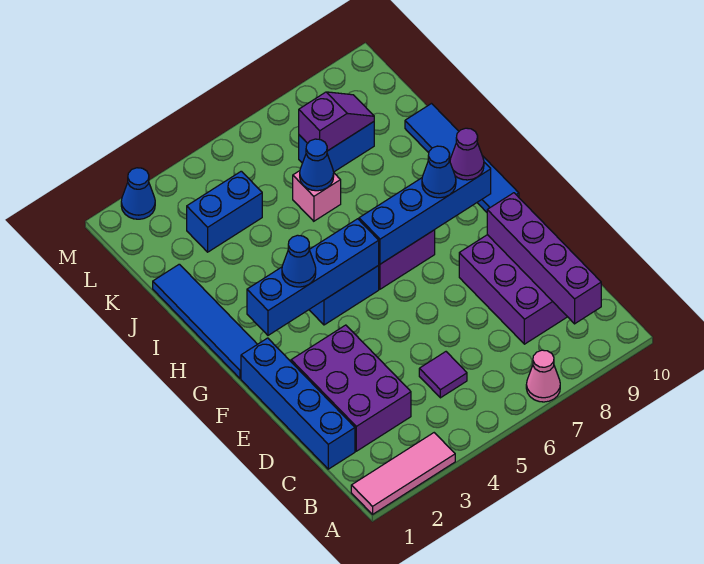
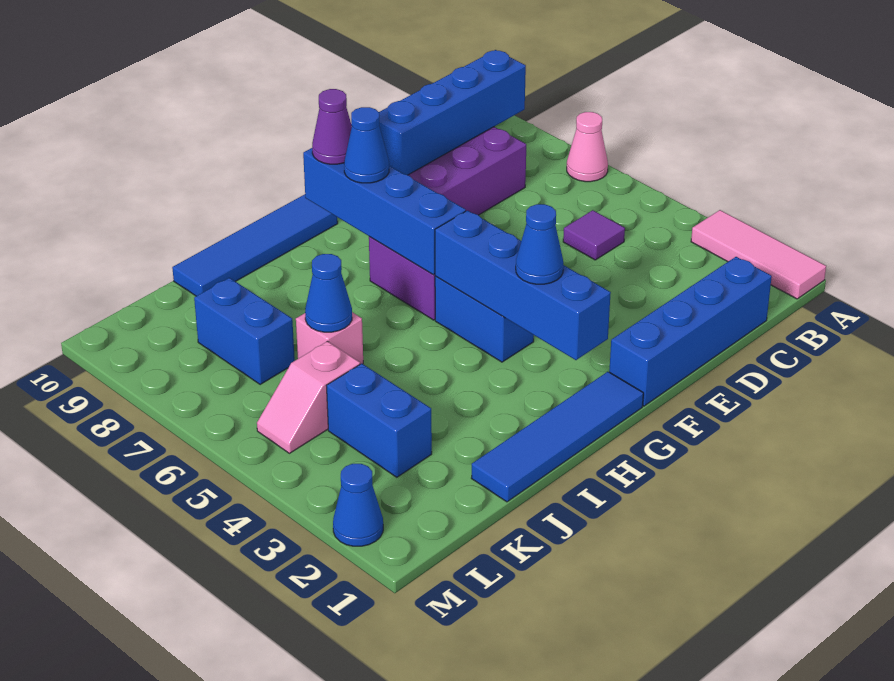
purple brick B9:E9 level 2 -> blue brick B9:E9 level 2
purple brick C2:E3 level 1 -> none
none -> pink slope K5:L5 level 1 top K
purple slope K7:K8 level 2 top 7 -> none

